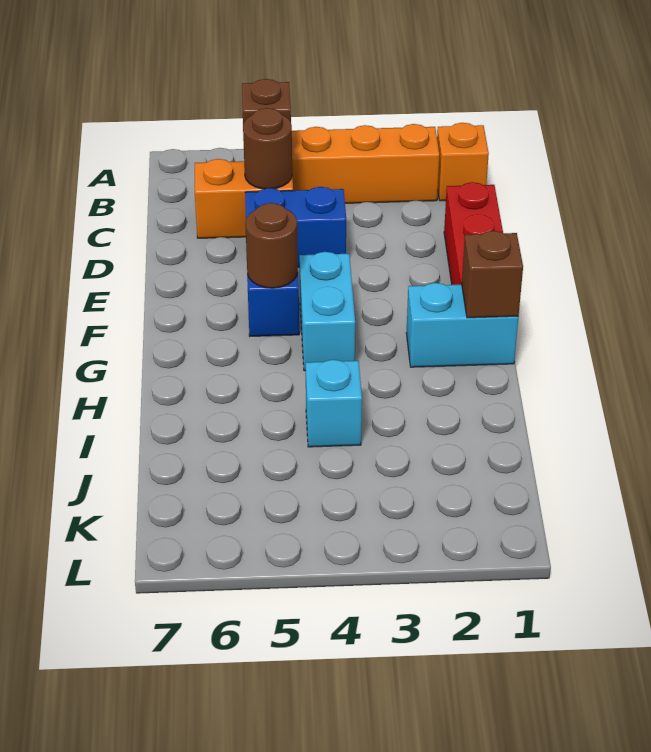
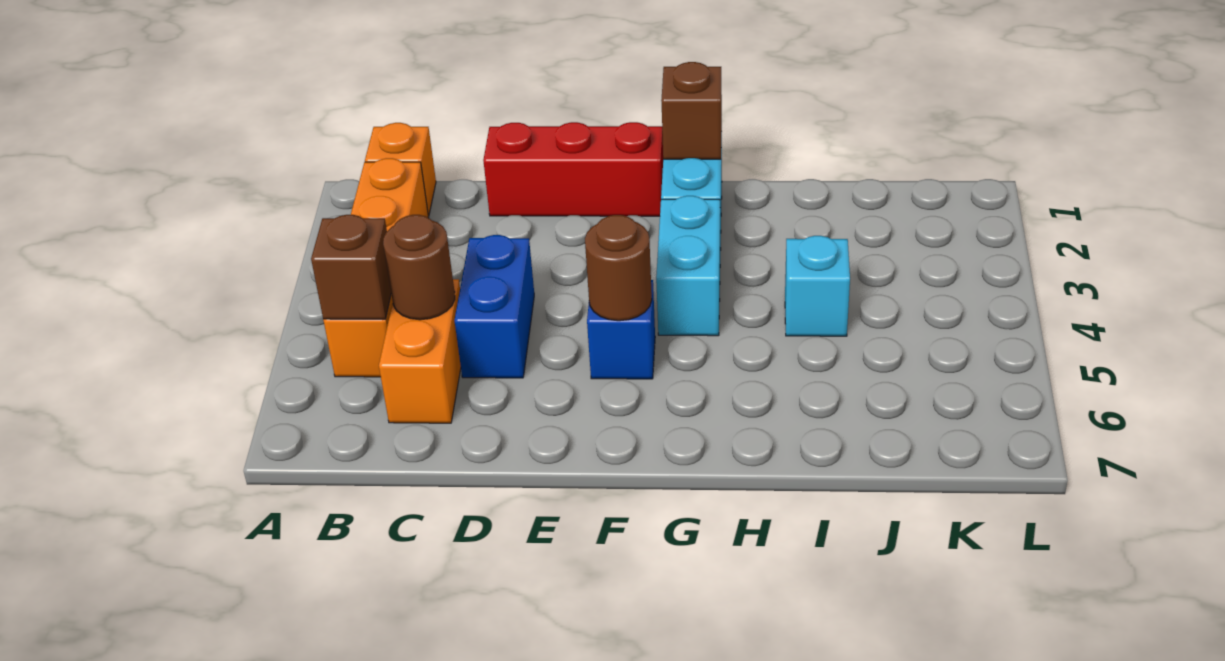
cyan brick F4:G4 level 1 -> cyan brick G3:G4 level 1

